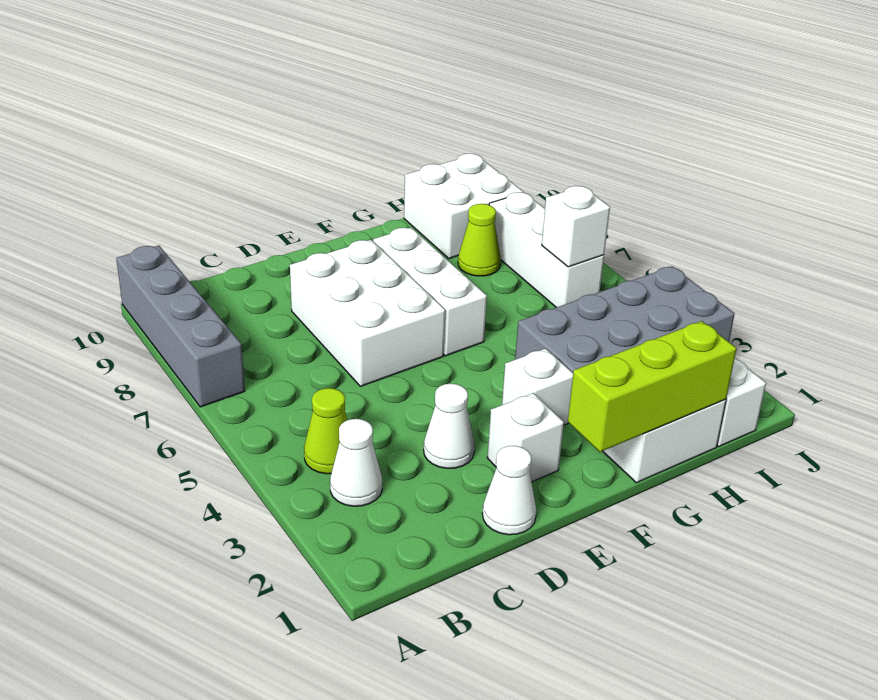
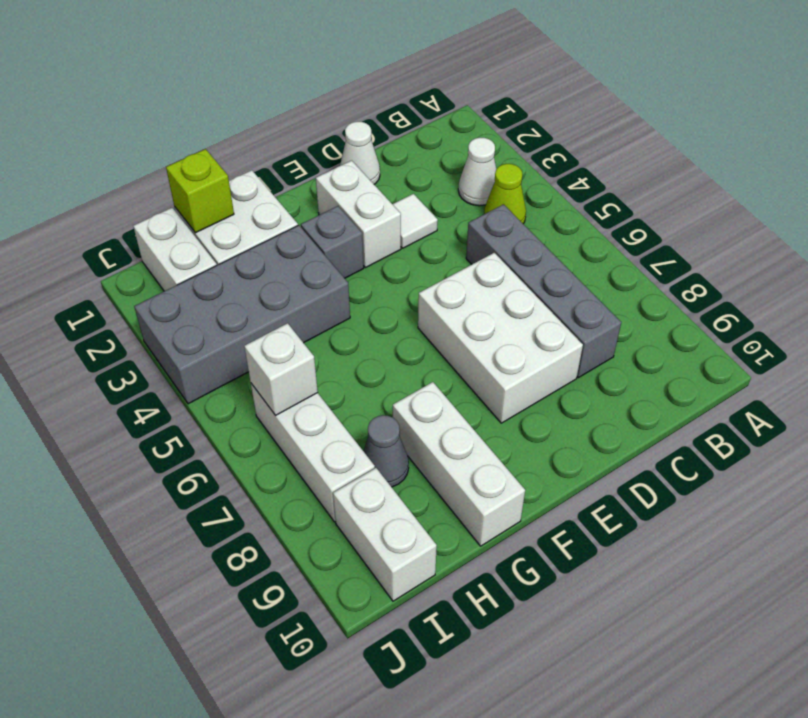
grey brick A7:A10 level 1 -> grey brick C5:C8 level 1
white cone D3 level 1 -> white tile D3 level 1
white brick E2 level 1 -> white brick E2:E3 level 1
lime brick F1:H1 level 2 -> lime brick H1 level 2
white brick F3 level 1 -> grey brick F3 level 1
white brick F6:F8 level 1 -> white brick G8:G10 level 1
lime cone H8 level 1 -> grey cone H8 level 1
white brick H9:I10 level 1 -> white brick I9:I10 level 1

